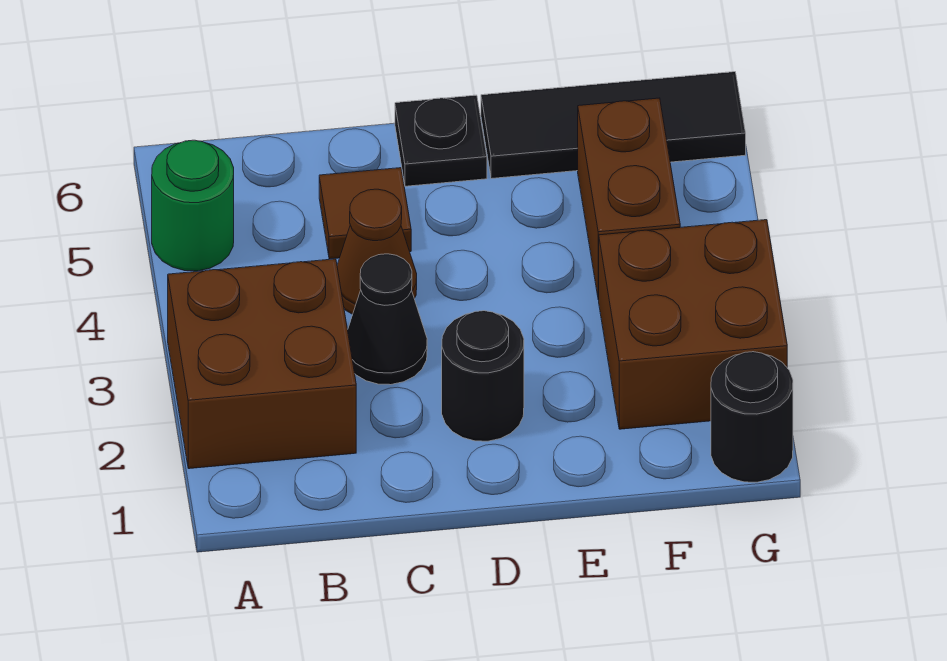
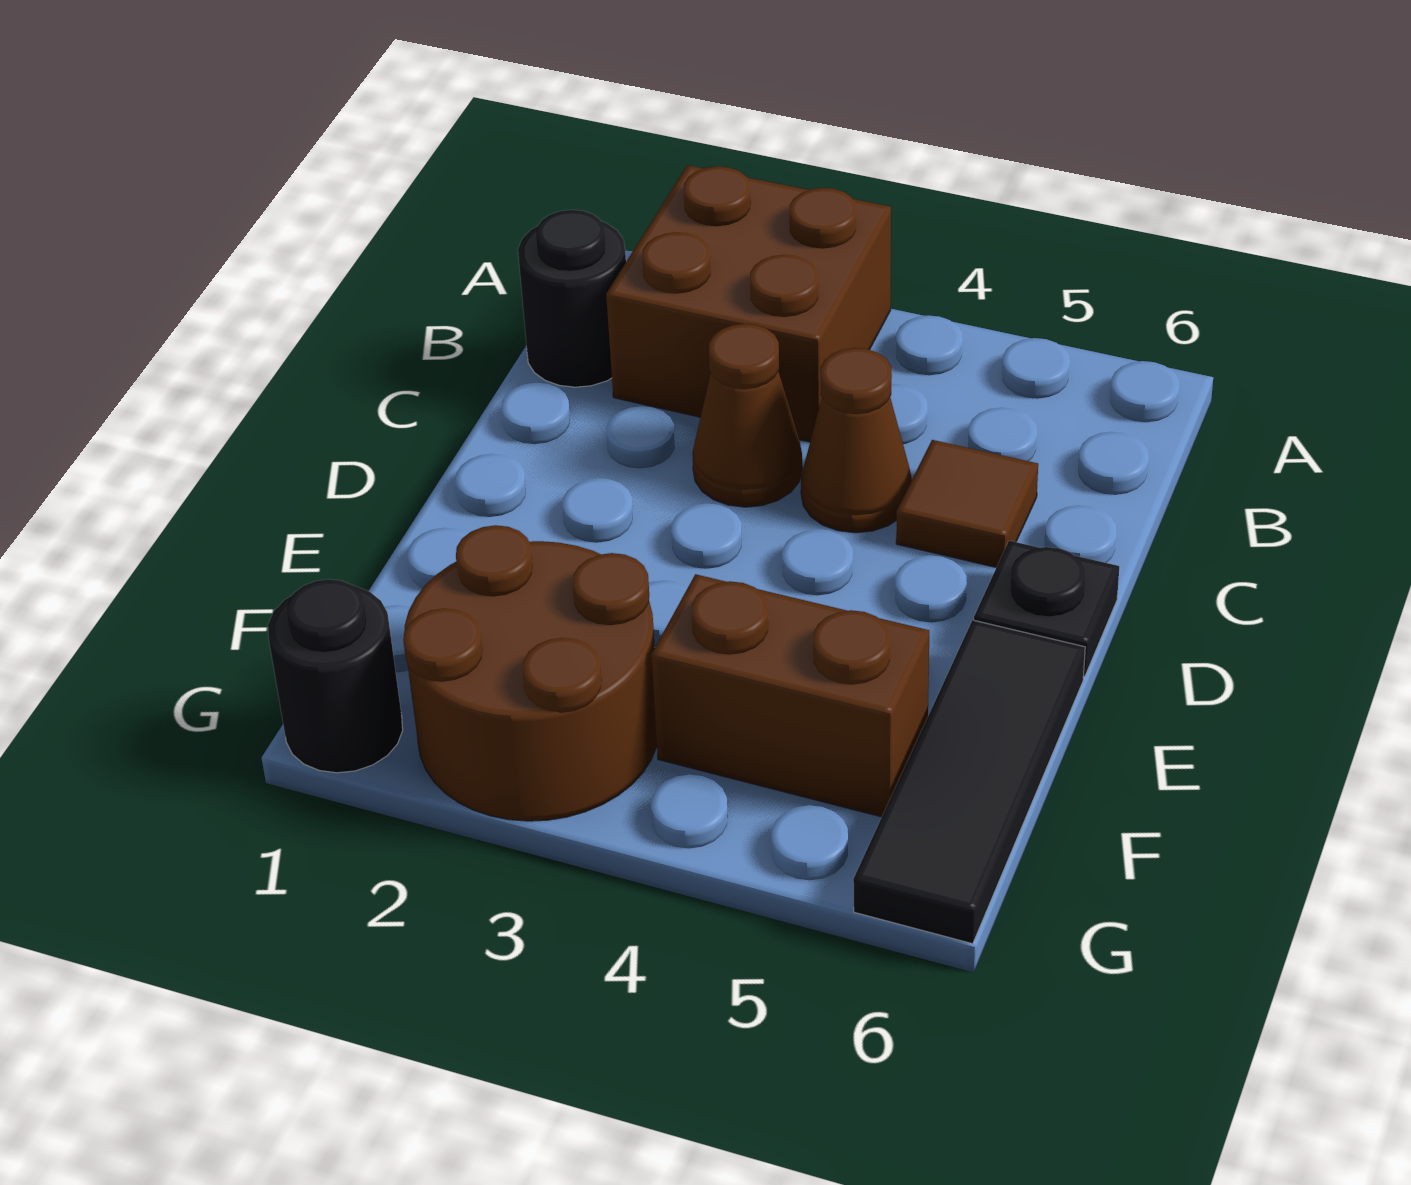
green round brick A5 level 1 -> none
black cone C3 level 1 -> brown cone C3 level 1
black round brick D2 level 1 -> black round brick B1 level 1
brown brick F2:G3 level 1 -> brown round brick F2:G3 level 1

